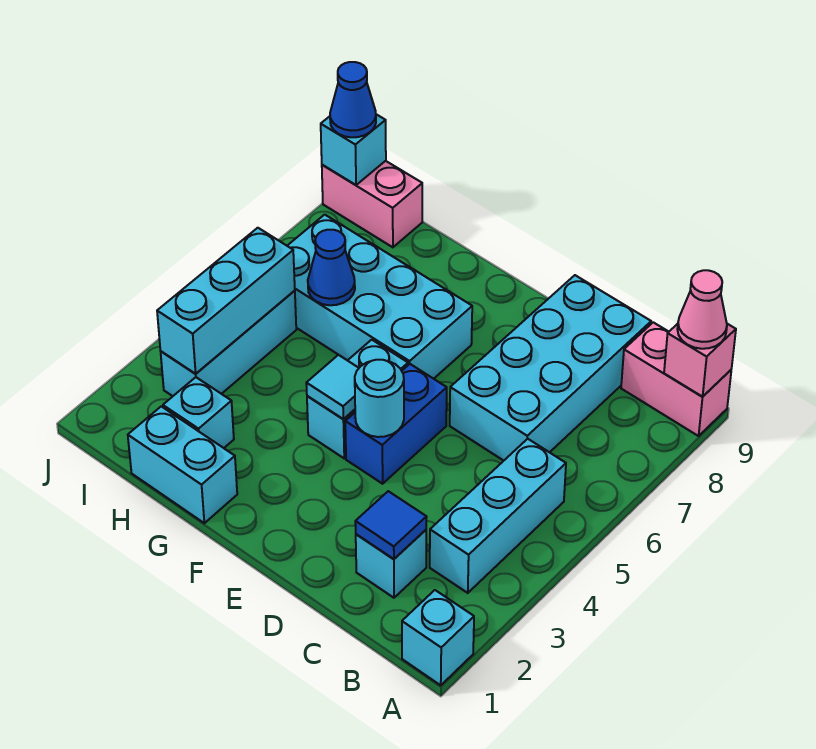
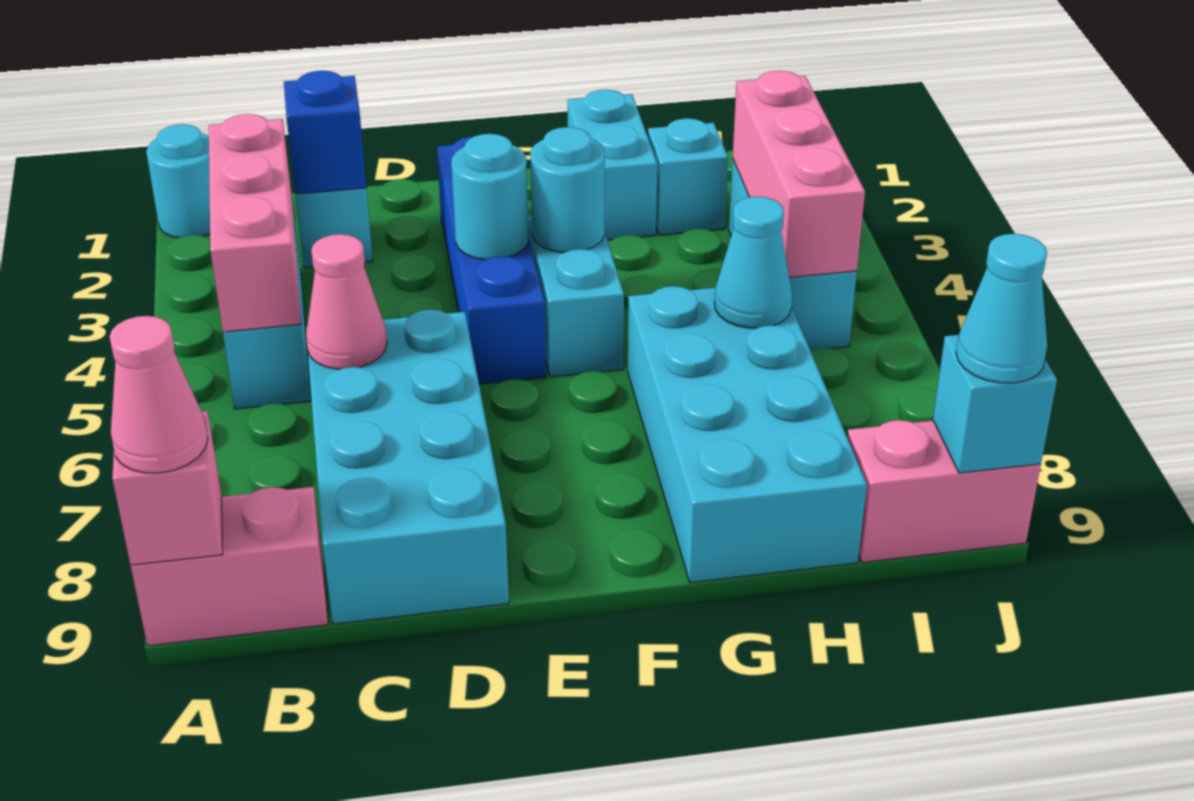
cyan brick A1 level 1 -> cyan round brick A1 level 1
none -> pink brick B3:B5 level 2
blue tile C2 level 2 -> blue brick C2 level 2
none -> pink cone C6 level 2
blue brick E4:E5 level 1 -> blue brick E2:E5 level 1
cyan tile F4 level 2 -> cyan round brick F4 level 2
cyan brick F6:I7 level 1 -> cyan brick G6:H9 level 1
cyan brick G1:H1 level 1 -> cyan brick G1:G2 level 1
blue cone H6 level 2 -> cyan cone H6 level 2
cyan brick I3:I5 level 2 -> pink brick I3:I5 level 2
blue cone J9 level 3 -> cyan cone J9 level 3

